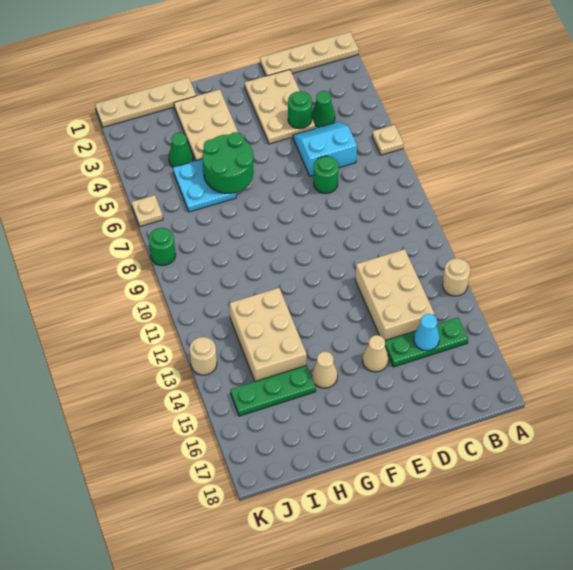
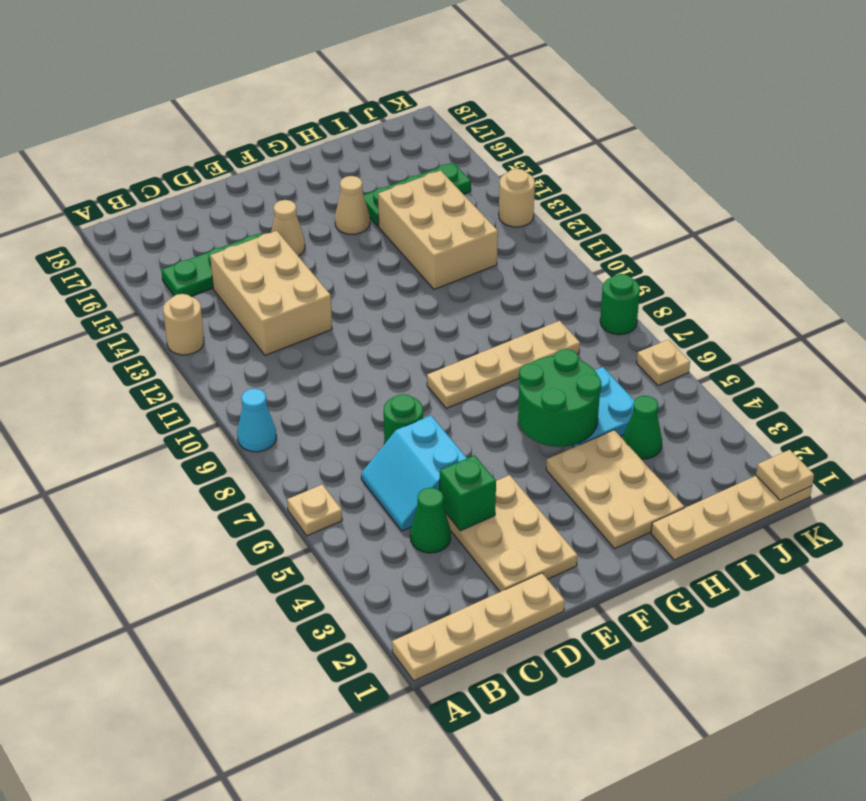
cyan slope C5:D6 level 1 top 6 -> cyan slope C5:D6 level 1 top D
cyan cone C15 level 2 -> cyan cone A9 level 1
green round brick D4 level 2 -> green brick D4 level 2
none -> tan plate F8:I8 level 1
none -> tan plate K1 level 2

